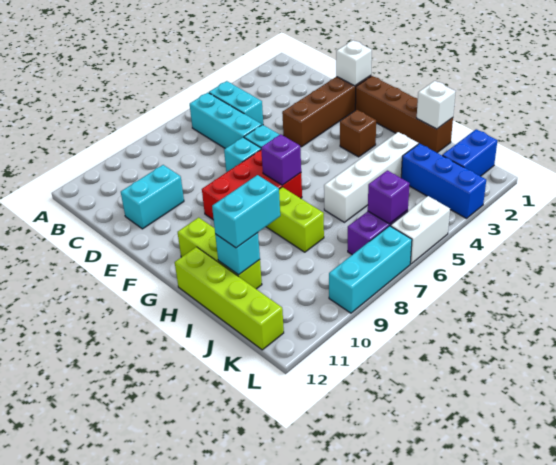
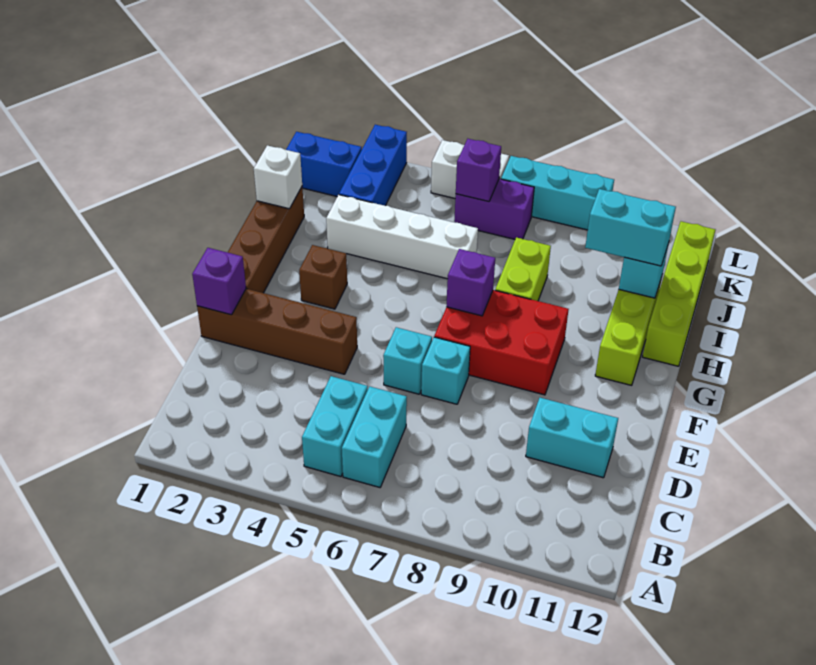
cyan brick B6:D6 level 1 -> cyan brick B6:C6 level 1
white brick E1 level 2 -> purple brick E1 level 2

